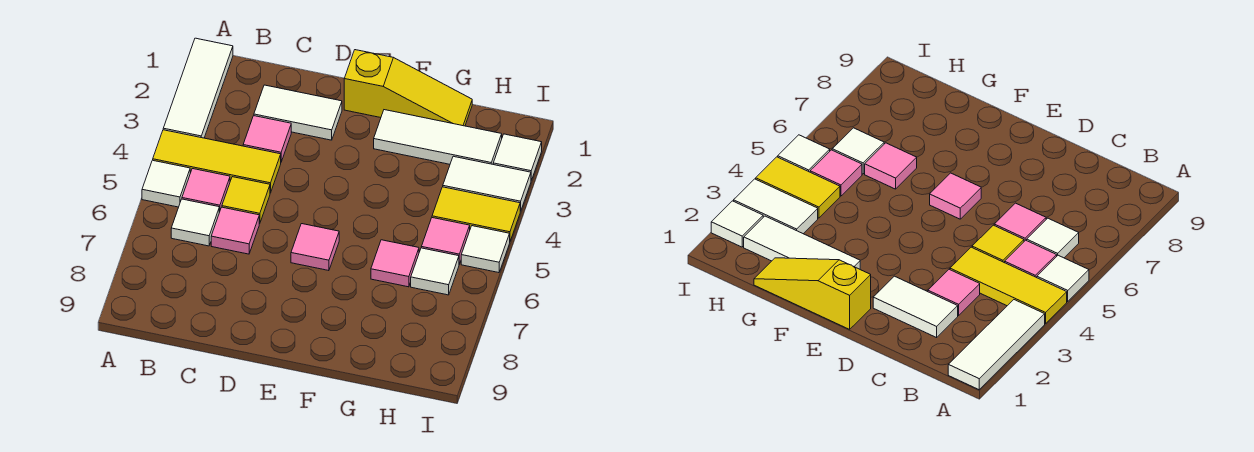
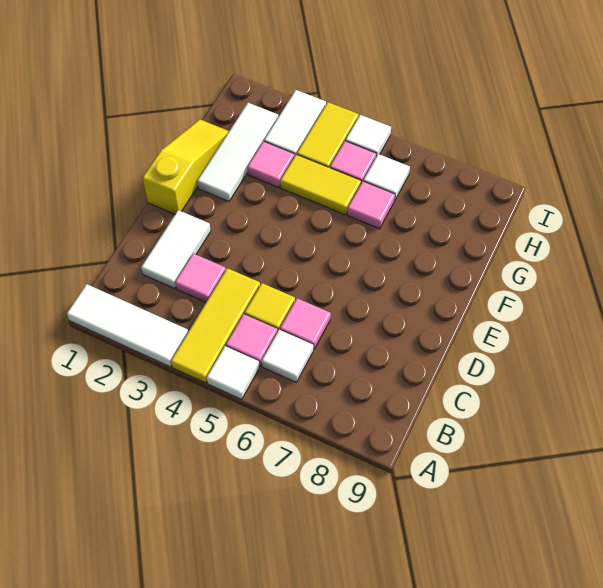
pink tile E6 level 1 -> pink tile G3 level 1
none -> yellow tile G4:G5 level 1
white tile I2 level 1 -> none

